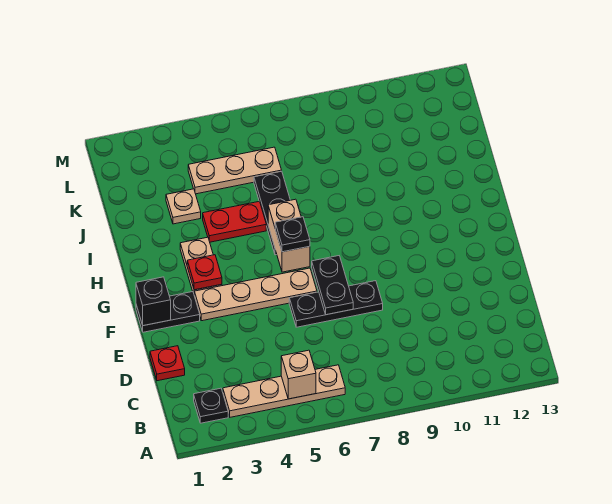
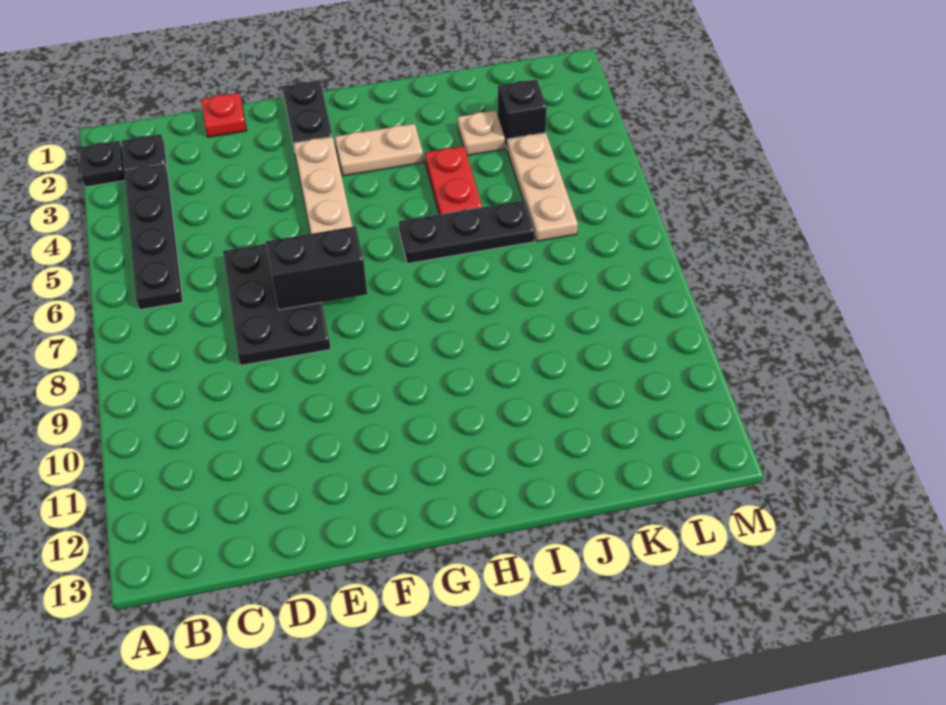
tan plate B3:B6 level 1 -> black plate B3:B6 level 1
tan brick B5 level 2 -> none
black plate E6:E8 level 1 -> black plate D6:E8 level 1
black plate E7:F7 level 2 -> black brick E7:F7 level 2
black brick F1 level 2 -> black brick K3 level 1
red plate G3 level 2 -> none
tan brick G6:H6 level 2 -> none
black plate G6 level 3 -> black plate A2 level 1

